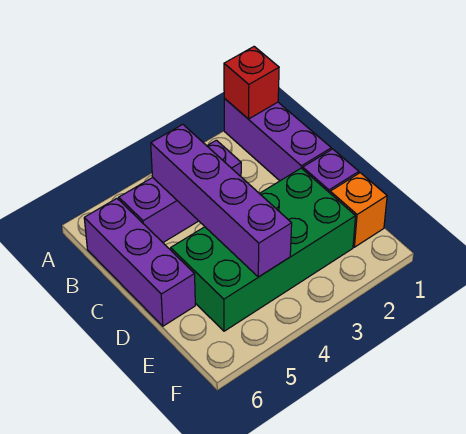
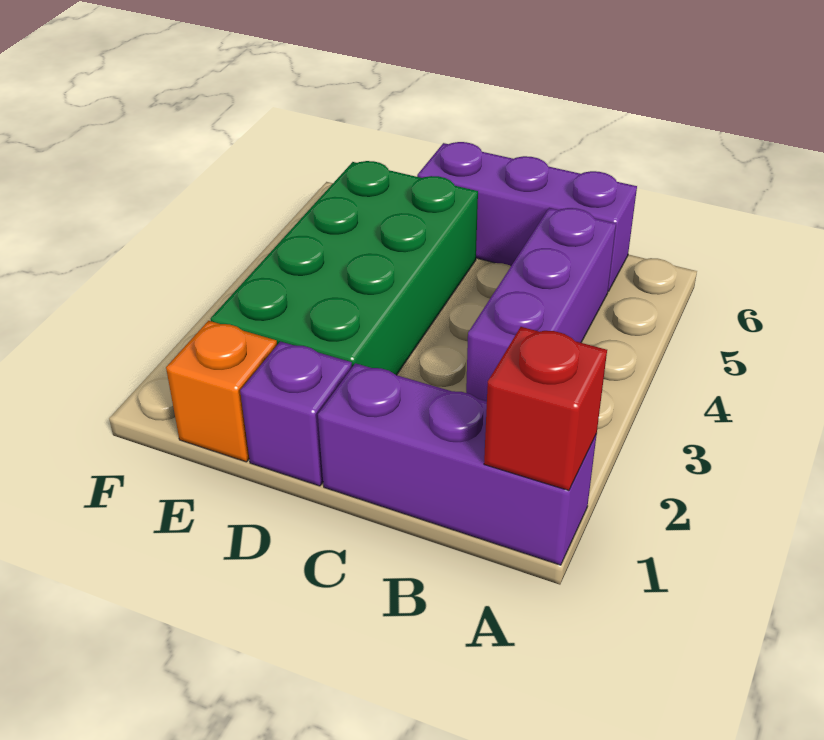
purple brick B4:E4 level 2 -> none

